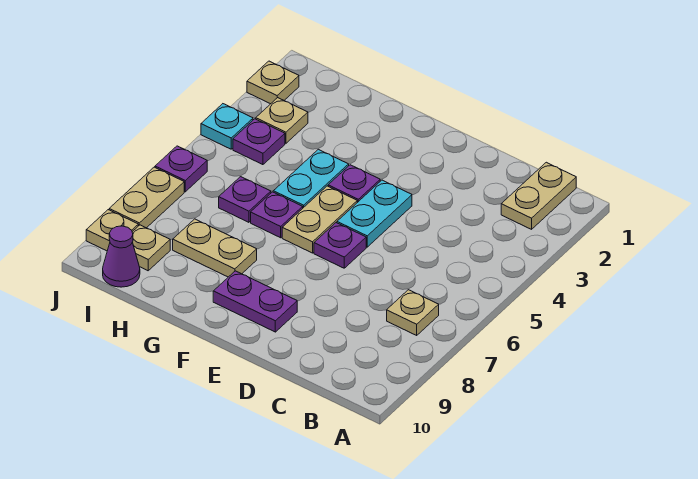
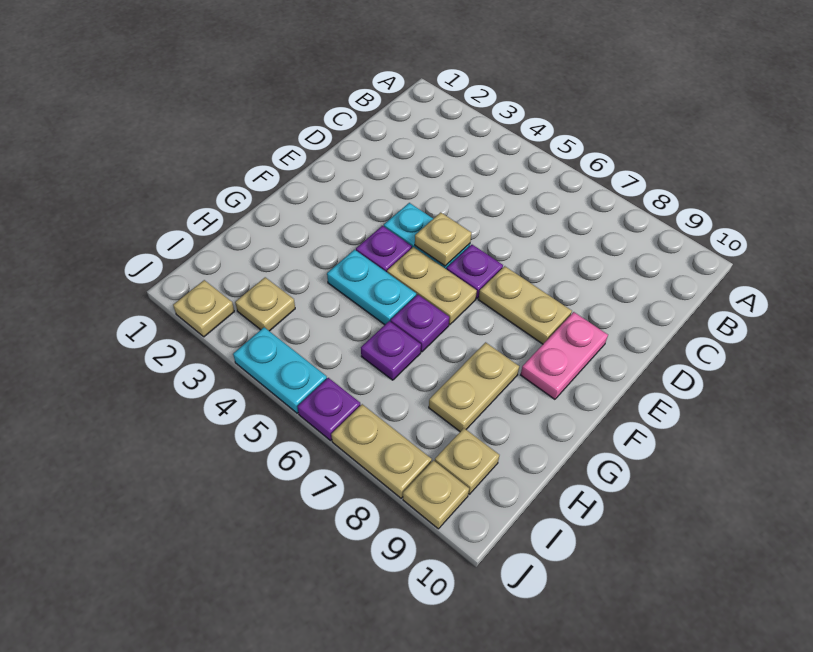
tan plate B1:B2 level 1 -> tan plate E7:E8 level 1
tan plate B7 level 1 -> tan plate E5 level 2
purple plate E9:F9 level 1 -> pink plate E9:F9 level 1
purple plate I4 level 1 -> none
purple cone I10 level 1 -> none
cyan plate J4 level 1 -> cyan plate J4:J5 level 1

